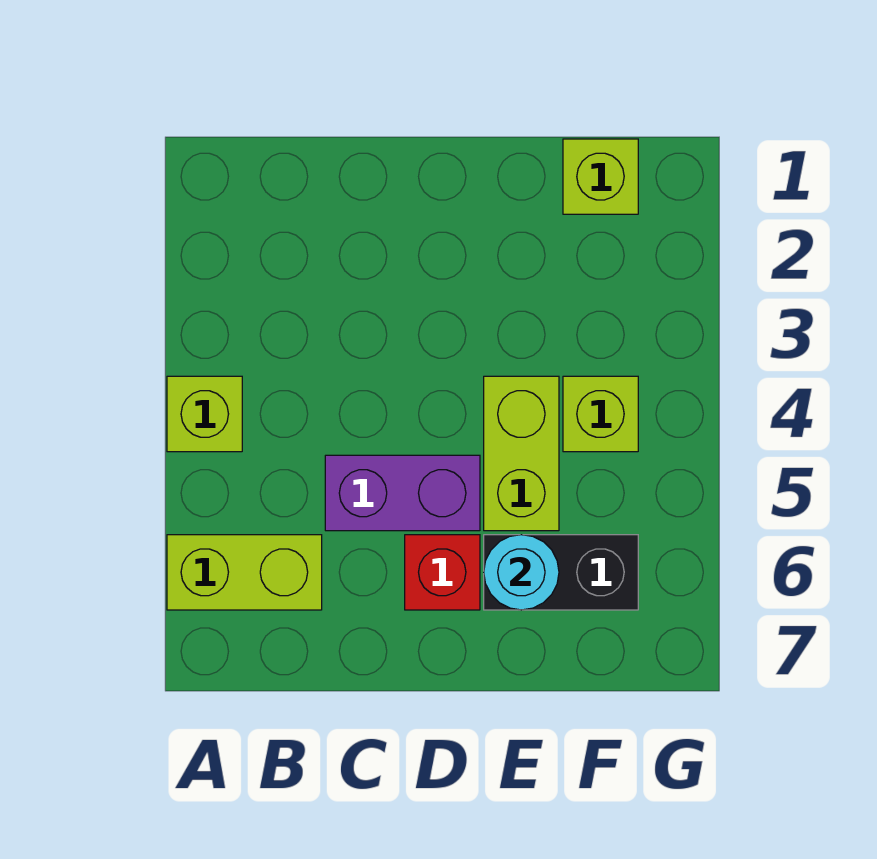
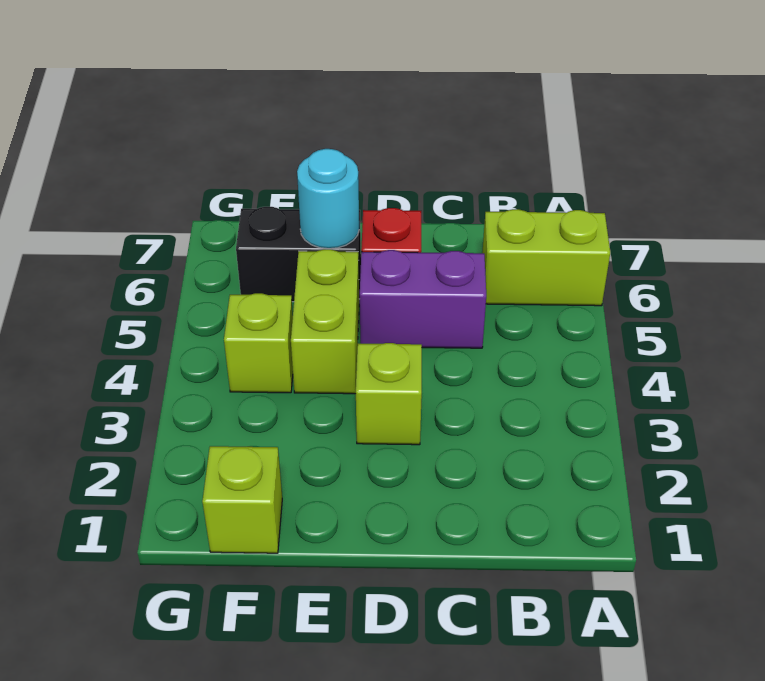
lime brick A4 level 1 -> lime brick D3 level 1

